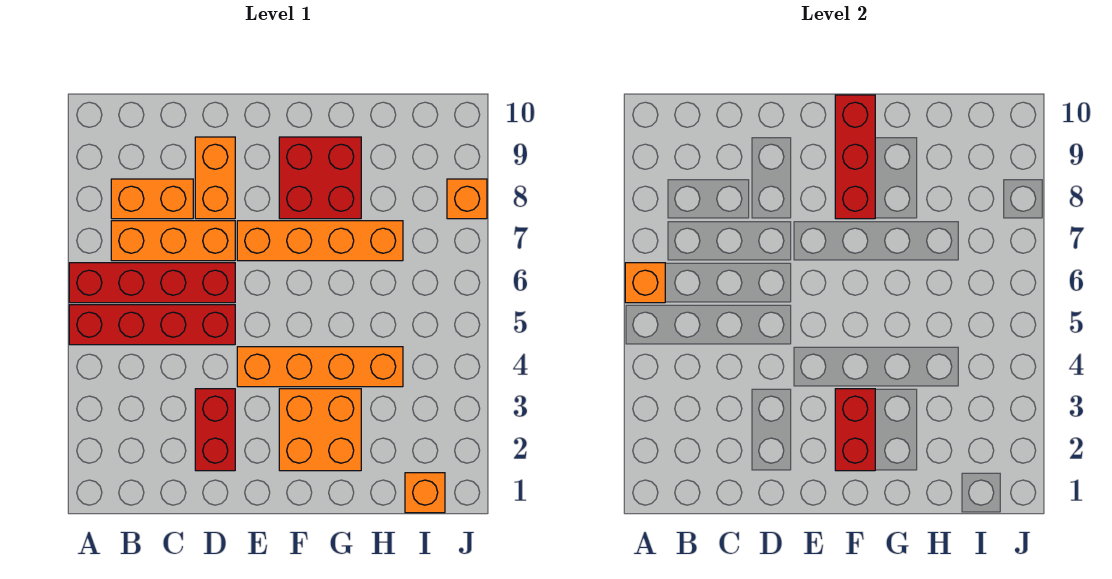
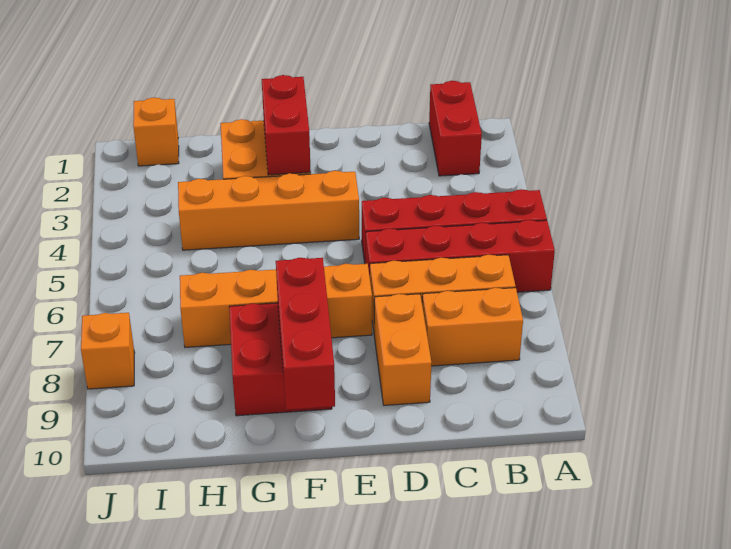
orange brick A6 level 2 -> none
red brick D2:D3 level 1 -> red brick B1:B2 level 1

